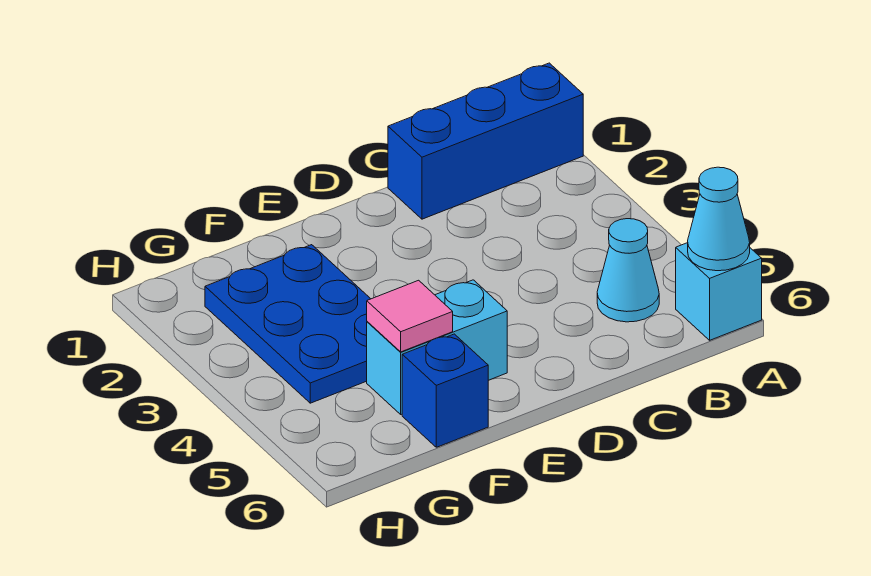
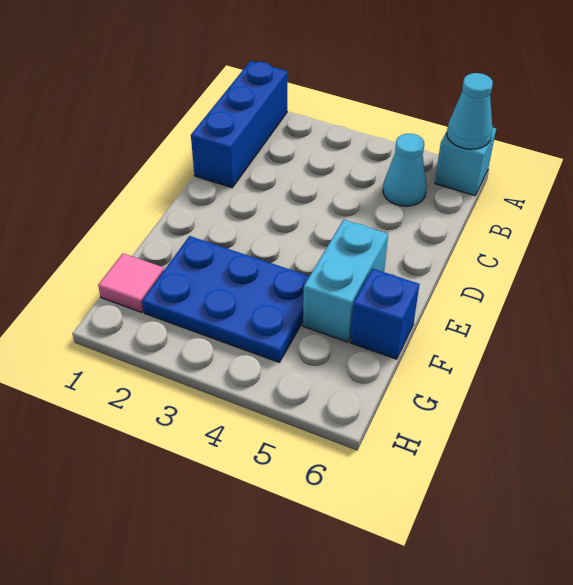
pink tile F5 level 2 -> pink tile G1 level 1

